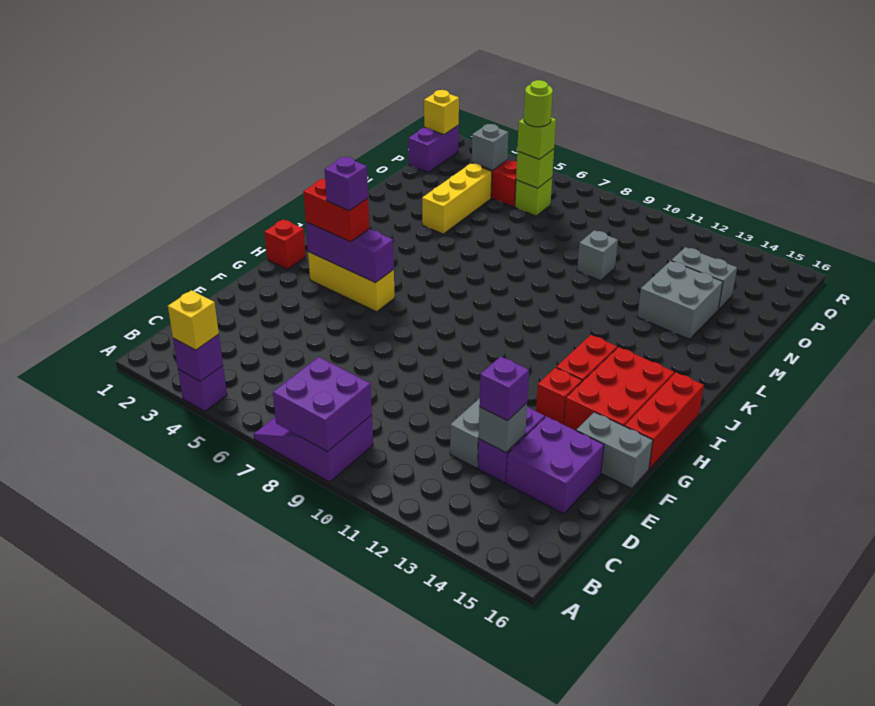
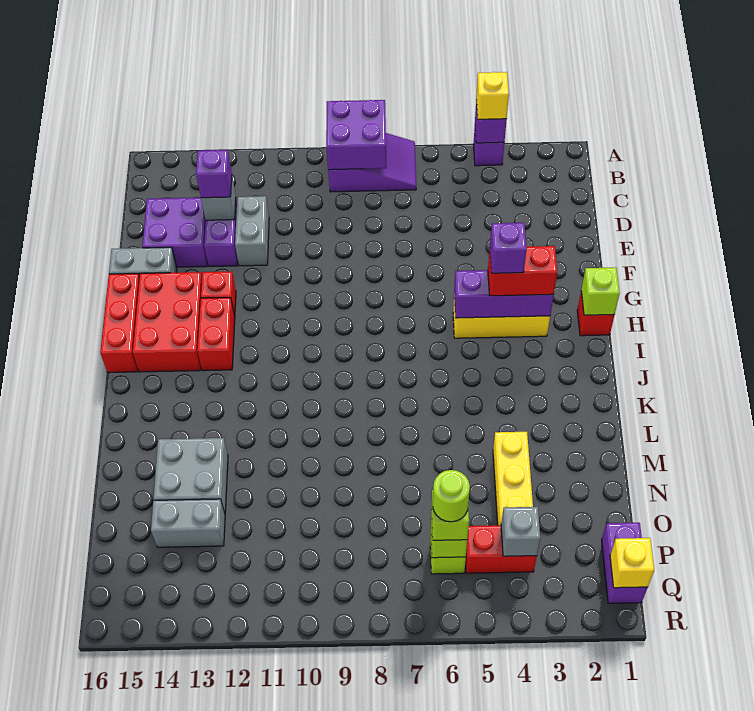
none -> lime brick H1 level 2
grey brick N10 level 1 -> none

